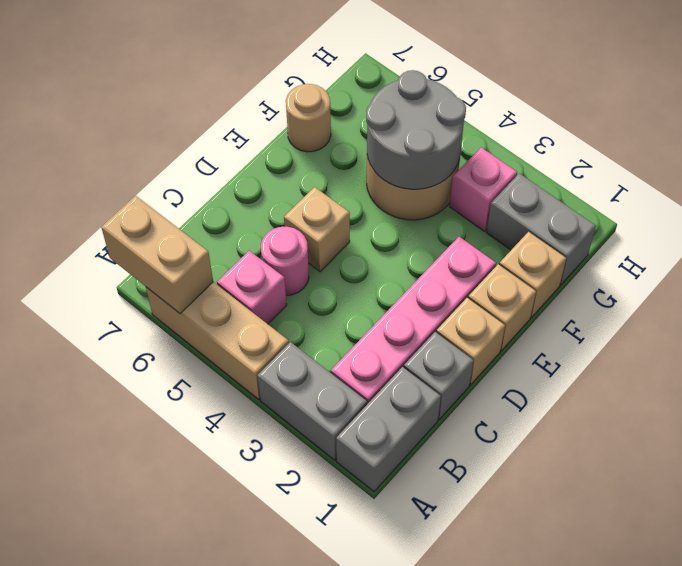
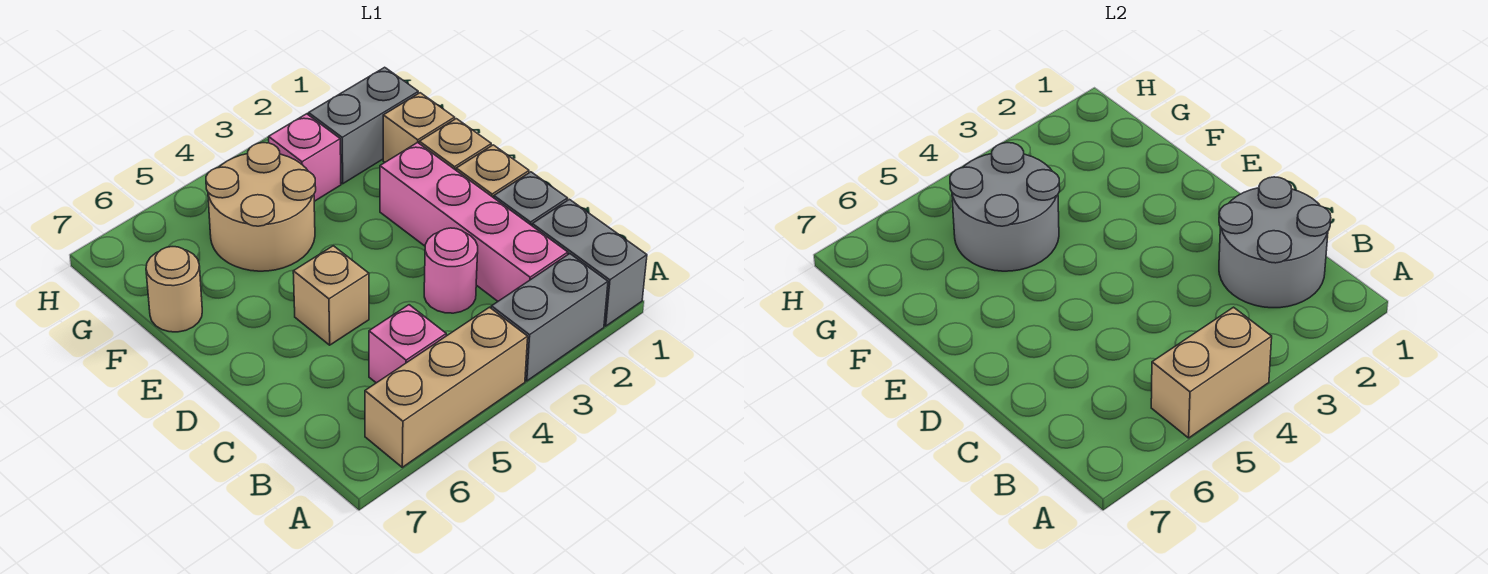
tan brick A6:A7 level 2 -> tan brick A4:A5 level 2
none -> grey round brick B1:C2 level 2
pink round brick C5 level 1 -> pink round brick C3 level 1

